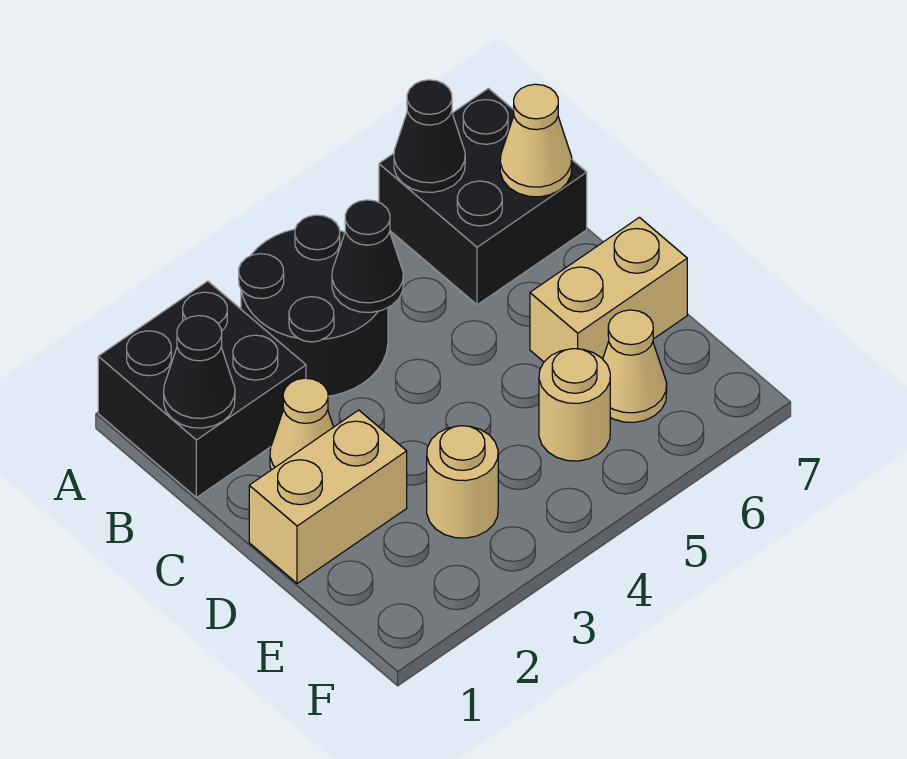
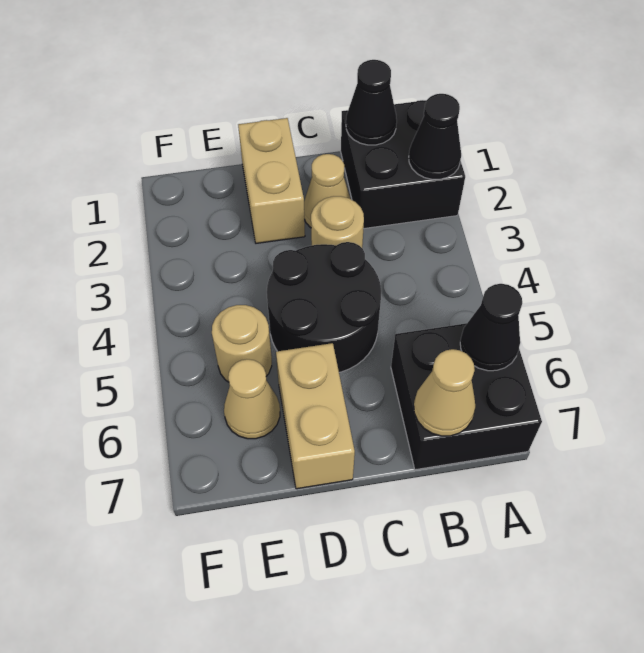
black round brick A3:B4 level 1 -> black round brick C4:D5 level 1
black cone B4 level 2 -> black cone A2 level 2
tan round brick E3 level 1 -> tan round brick C3 level 1

